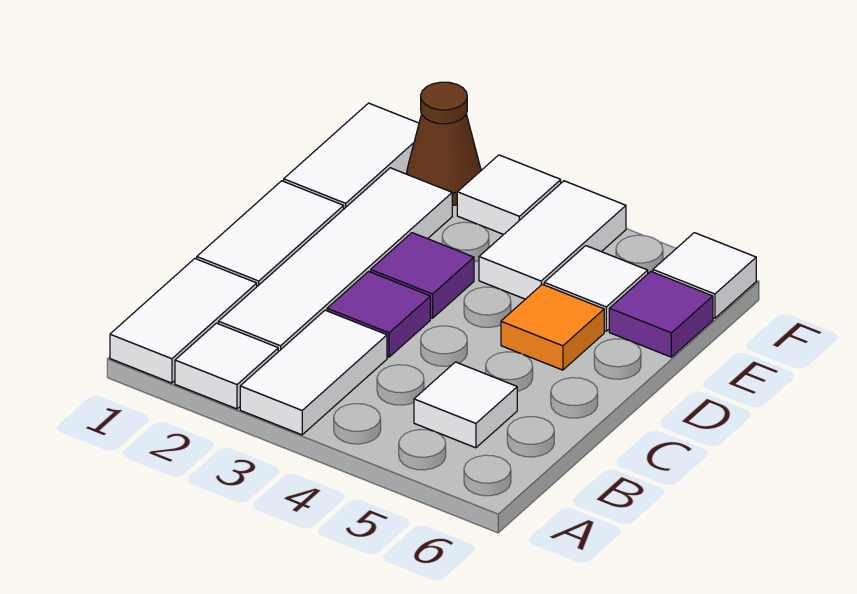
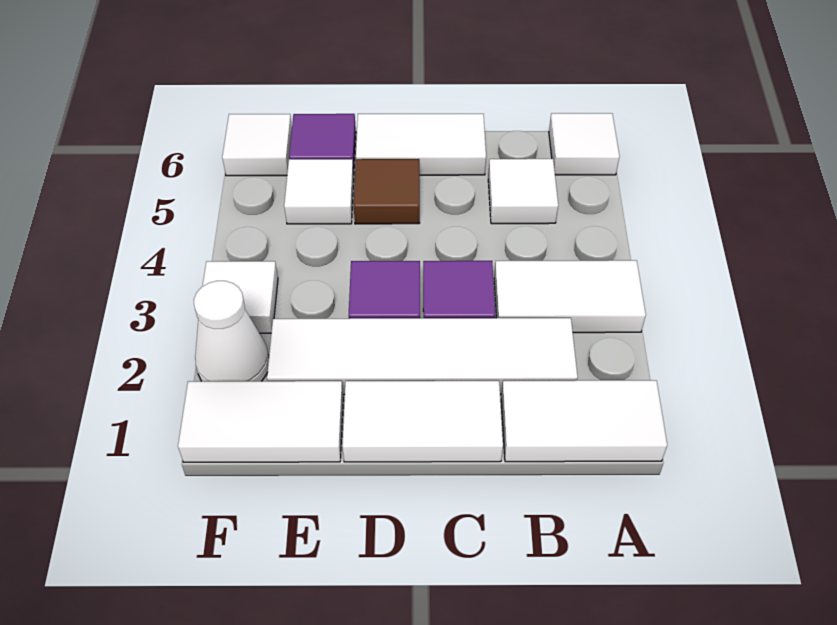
white tile A2 level 1 -> white tile A6 level 1
orange tile D5 level 1 -> brown tile D5 level 1
white tile E4:F4 level 1 -> white tile C6:D6 level 1
brown cone F2 level 1 -> white cone F2 level 1

